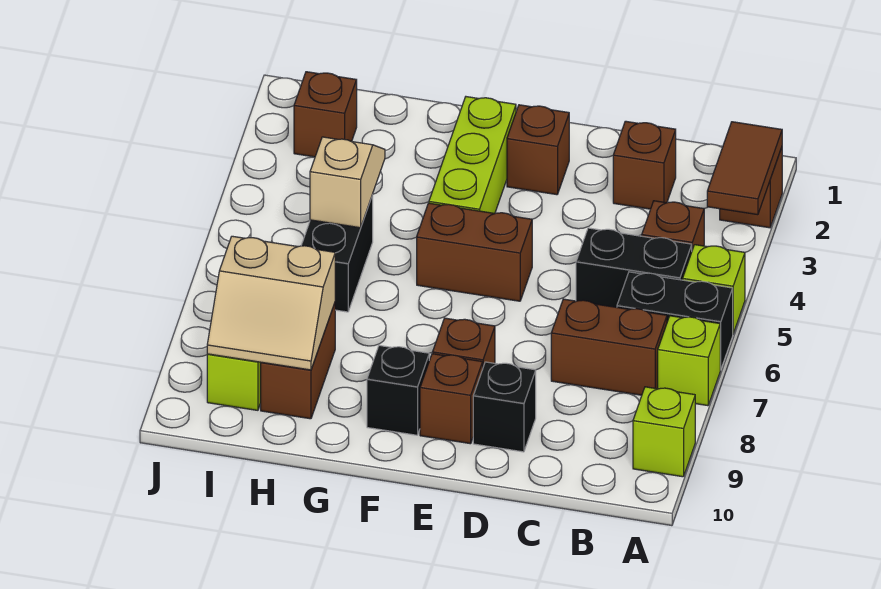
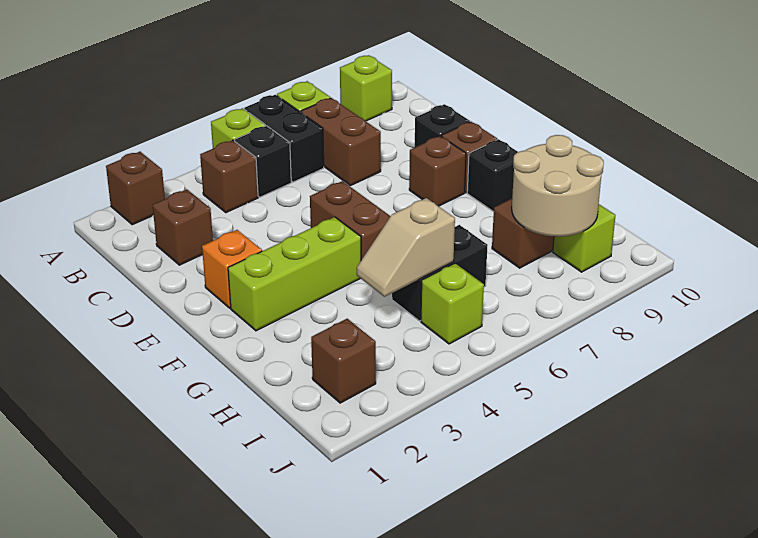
brown tile A2:A3 level 2 -> none
black brick B5:C5 level 1 -> black brick B5 level 1
brown brick E2 level 1 -> orange brick E2 level 1
tan slope H8:I9 level 2 top 8 -> tan round brick H8:I9 level 2
none -> lime brick I5 level 1

